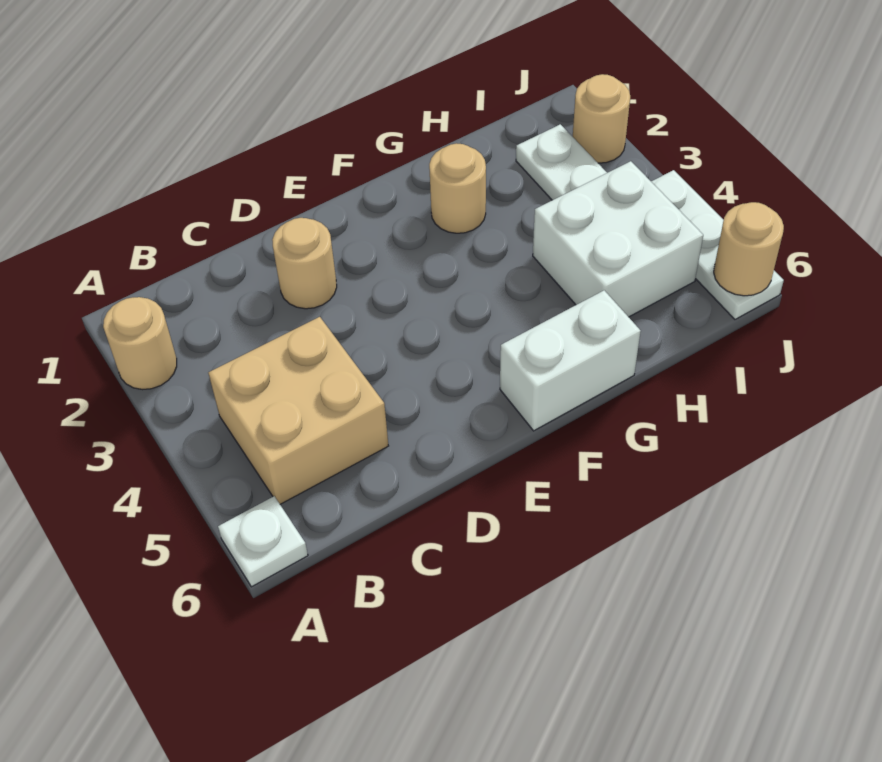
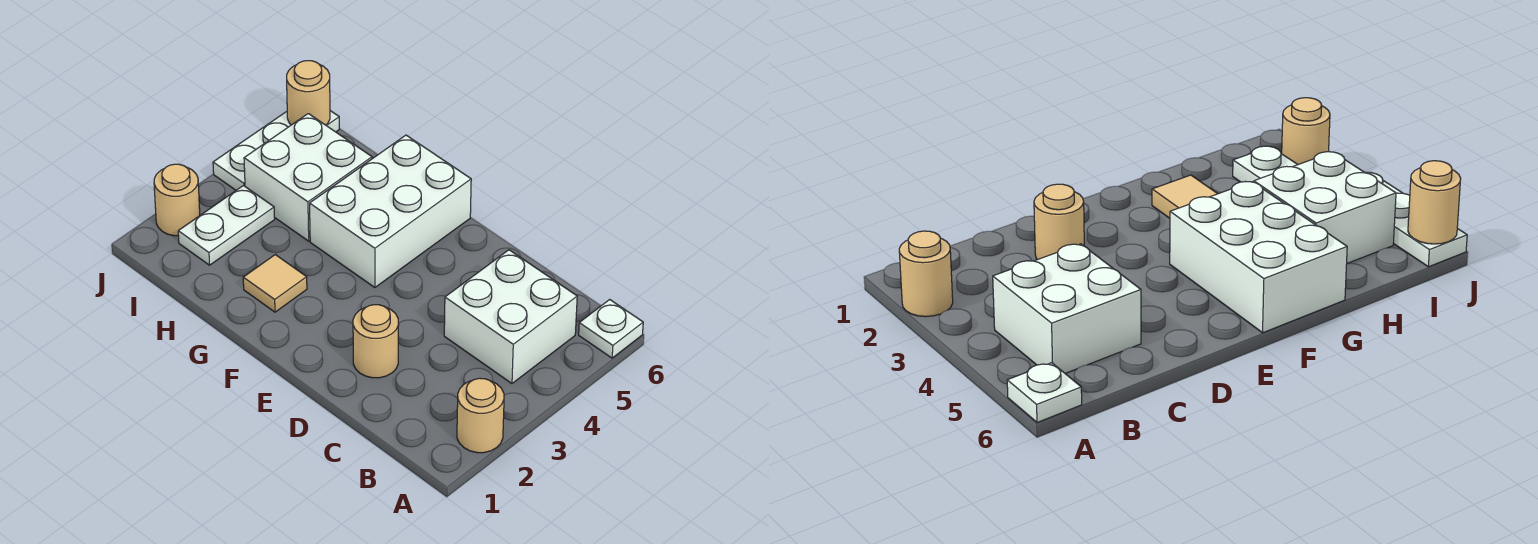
tan brick B4:C5 level 1 -> white brick B4:C5 level 1
white brick F6:G6 level 1 -> white brick F4:G6 level 1
tan round brick G2 level 1 -> tan tile G2 level 1

